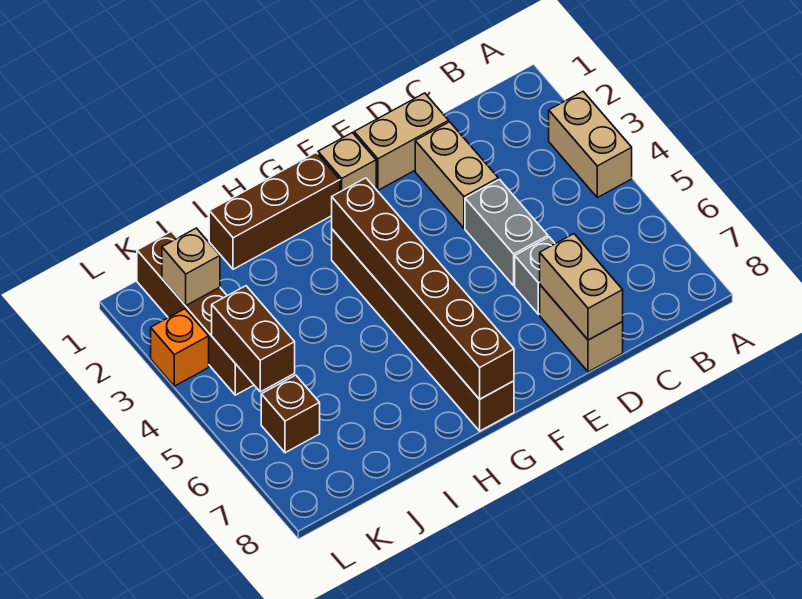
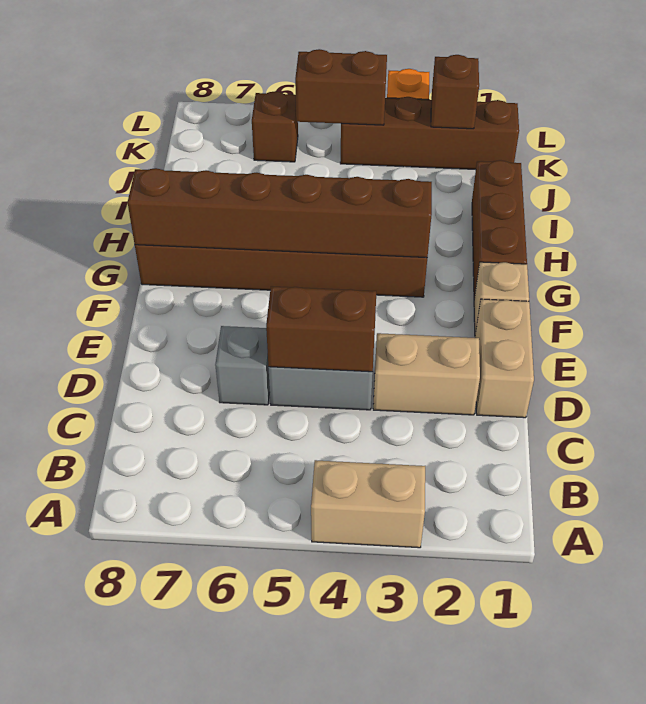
none -> brown brick D4:D5 level 2
tan brick D7:D8 level 1 -> none
tan brick D7:D8 level 2 -> none
tan brick K2 level 2 -> brown brick K2 level 2

